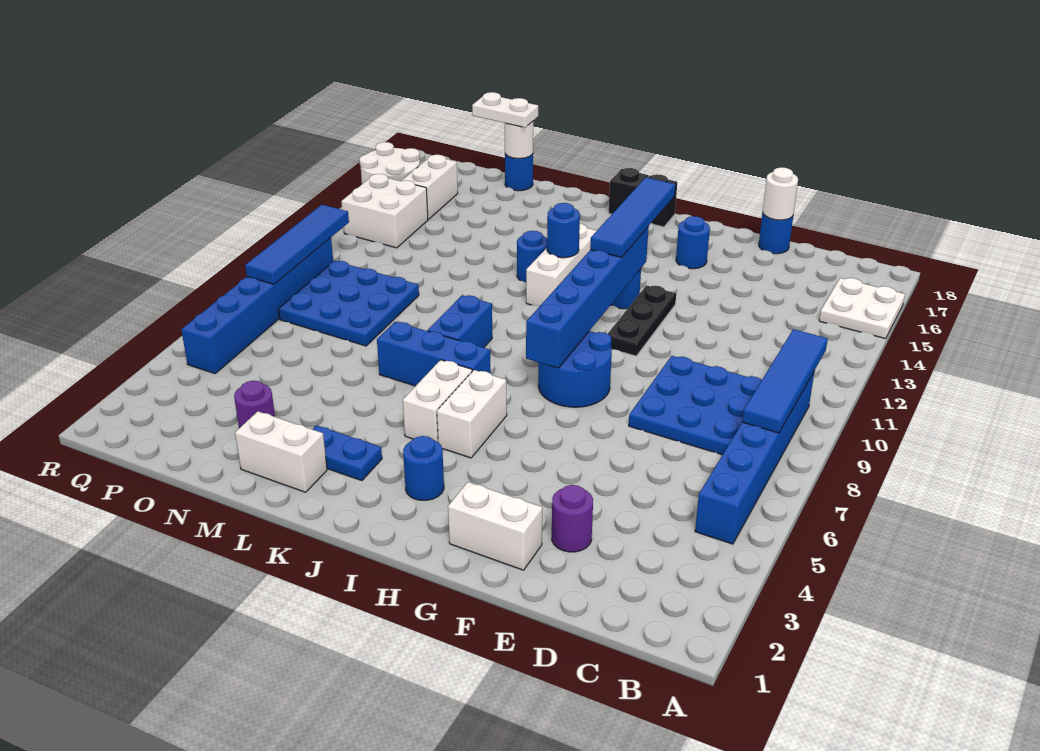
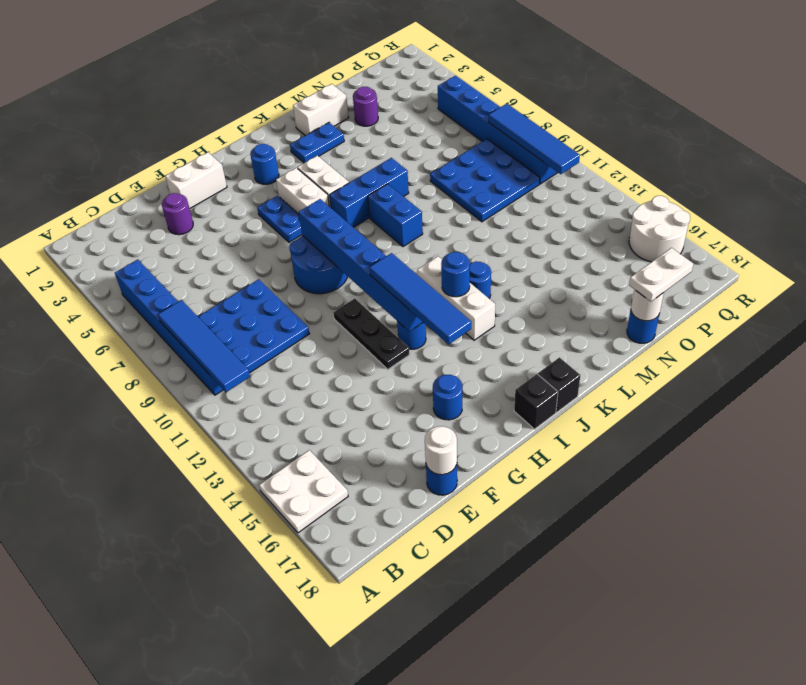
none -> blue plate H5:H6 level 1
white brick P13:Q14 level 1 -> none
white brick P15:P16 level 1 -> none

